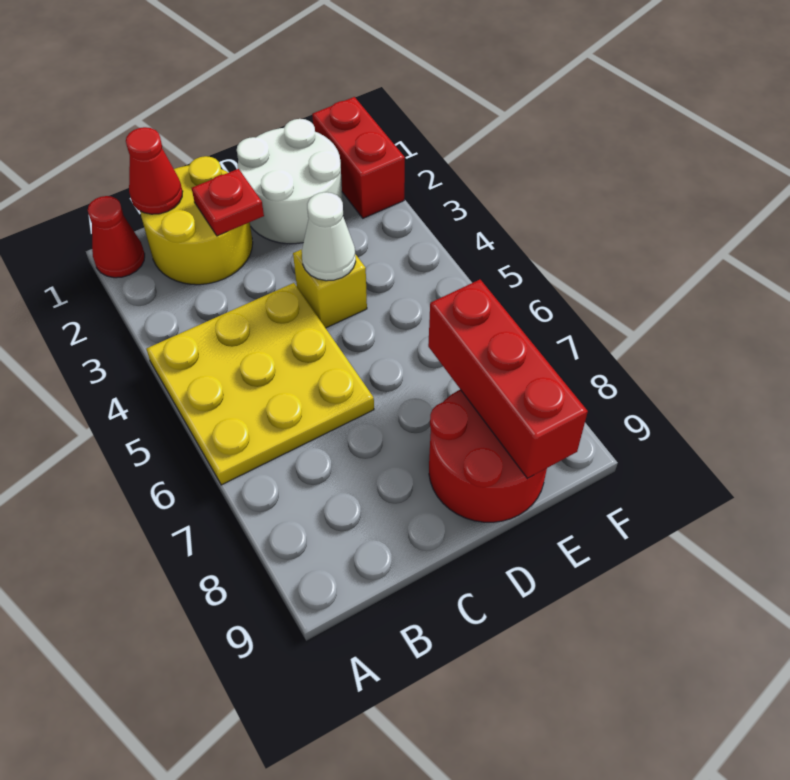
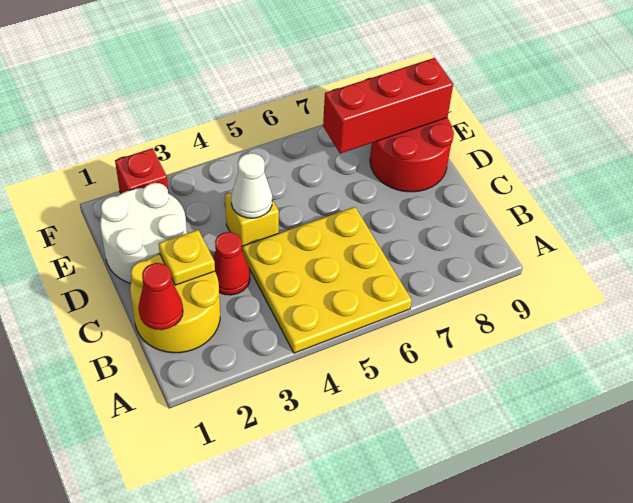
red cone A1 level 1 -> red cone C3 level 1
red plate C2 level 2 -> yellow plate C2 level 2
red brick F1:F2 level 1 -> red brick F2 level 1

